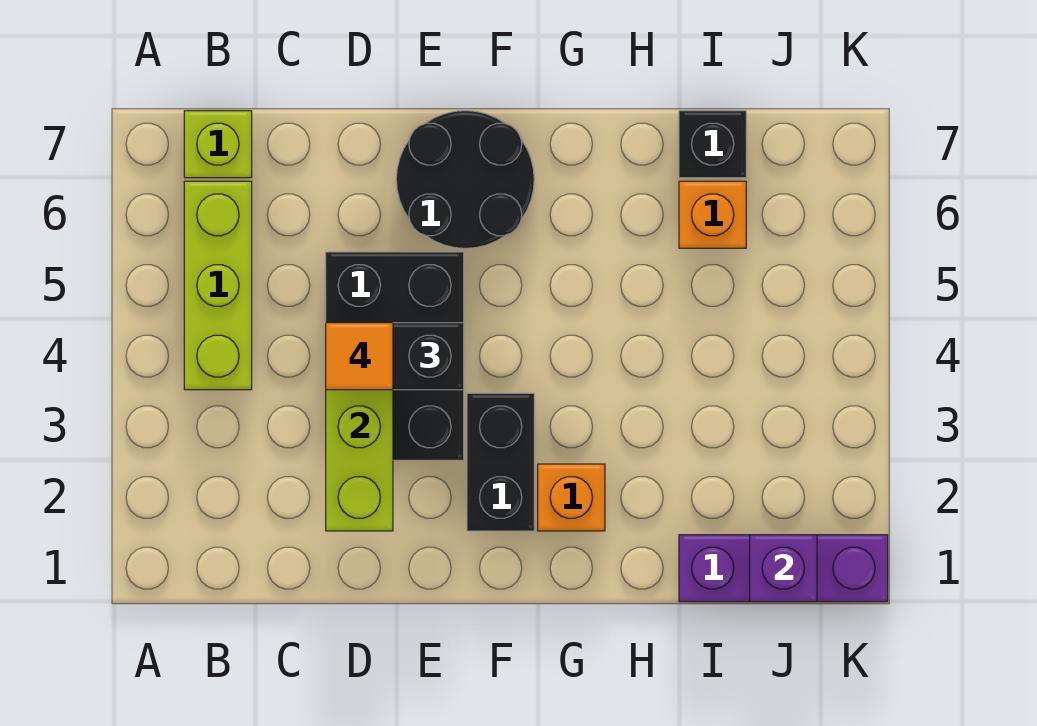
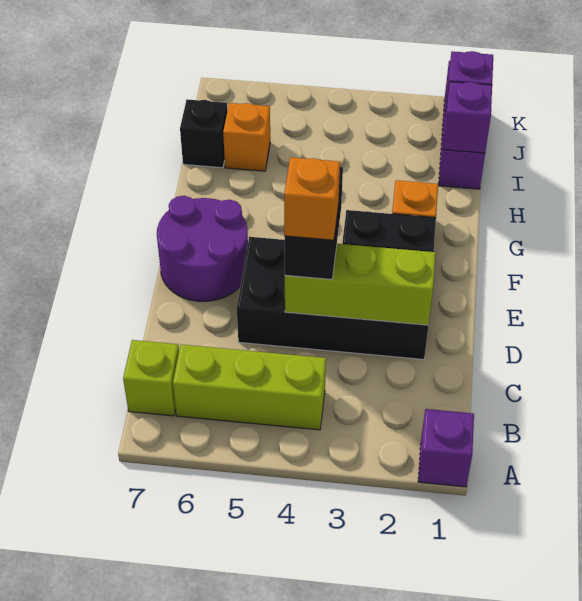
none -> purple brick A1 level 1
black brick D3:E5 level 1 -> black brick D2:E5 level 1
orange tile D4 level 4 -> orange brick D4 level 4
black round brick E6:F7 level 1 -> purple round brick E6:F7 level 1
none -> purple brick I1 level 2

